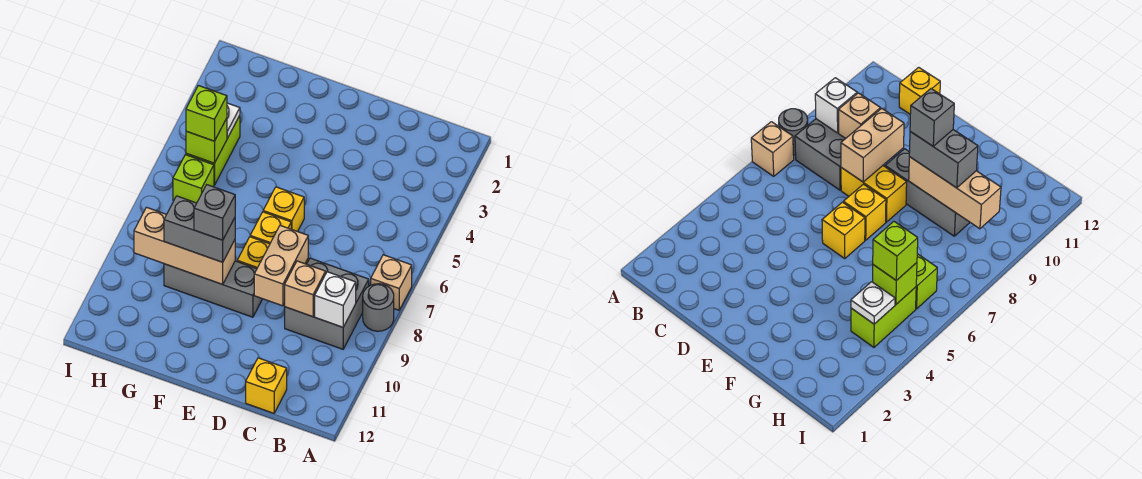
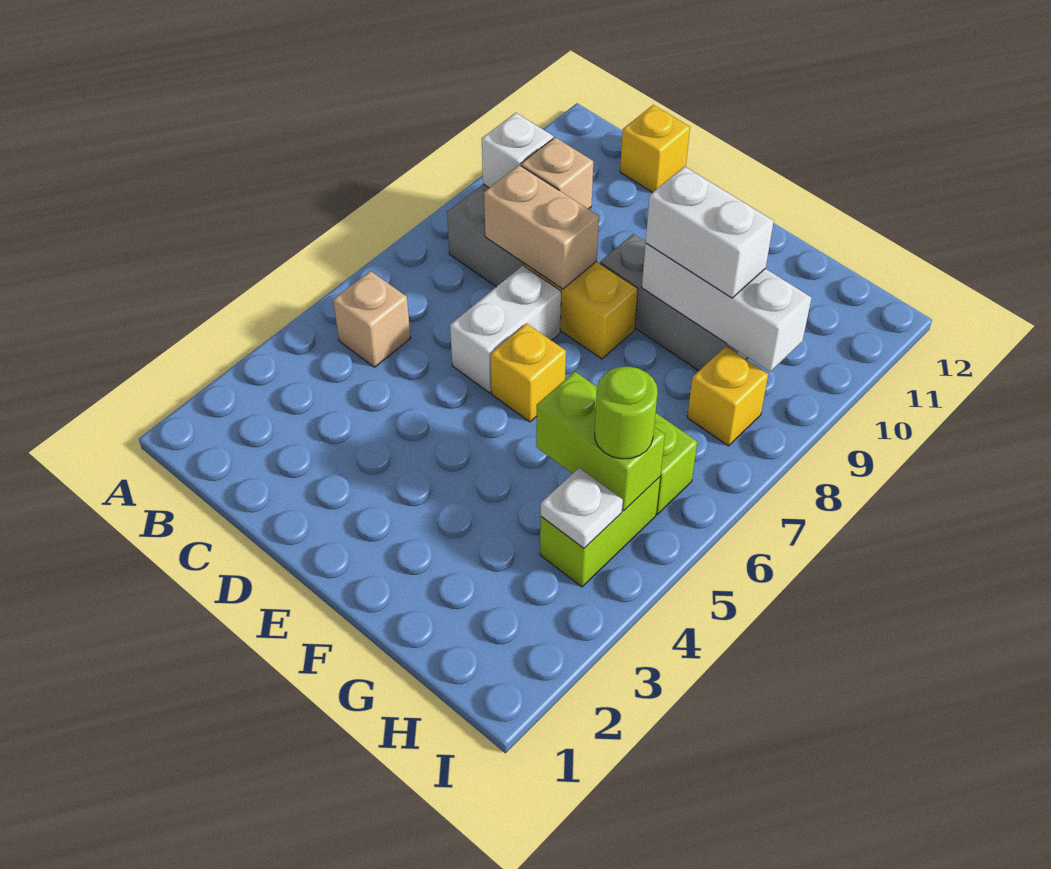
tan brick A7 level 1 -> tan brick B5 level 1
grey round brick A8 level 1 -> none
none -> white brick D6:D7 level 1
tan brick D8:D9 level 2 -> tan brick C8:D8 level 2
yellow brick E7 level 1 -> yellow brick H8 level 1
tan brick F9:H9 level 2 -> white brick F9:H9 level 2
grey brick F9:G9 level 3 -> white brick F9:G9 level 3
grey brick F9 level 4 -> none
lime brick H5 level 2 -> lime brick G5:H5 level 2
lime brick H5 level 3 -> lime round brick H5 level 3

